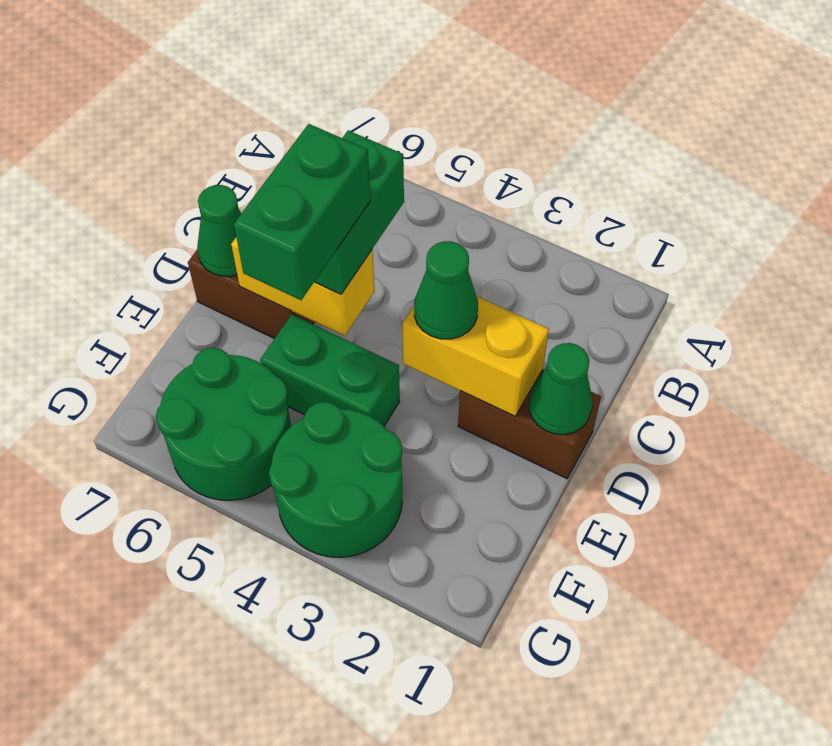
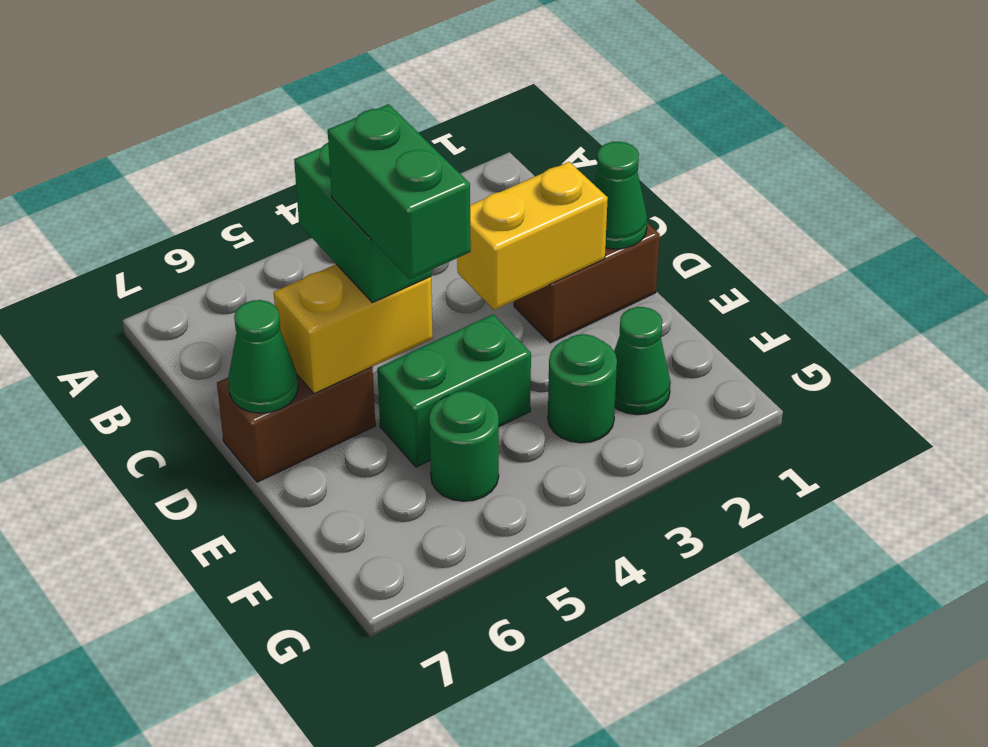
green cone D3 level 3 -> green cone F2 level 1
green round brick F3:G4 level 1 -> green round brick F3 level 1
green round brick F5:G6 level 1 -> green round brick F5 level 1

